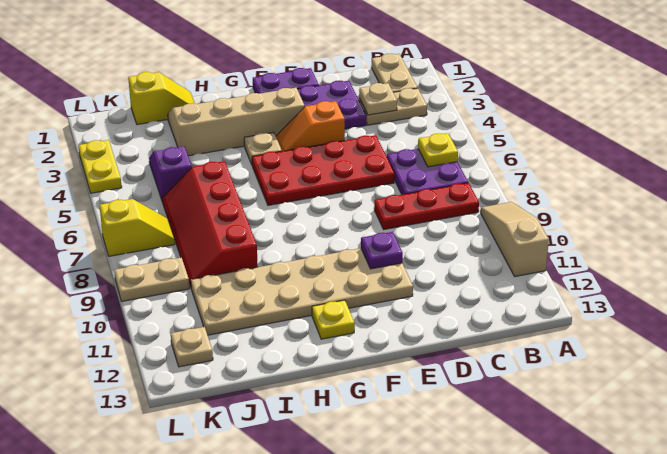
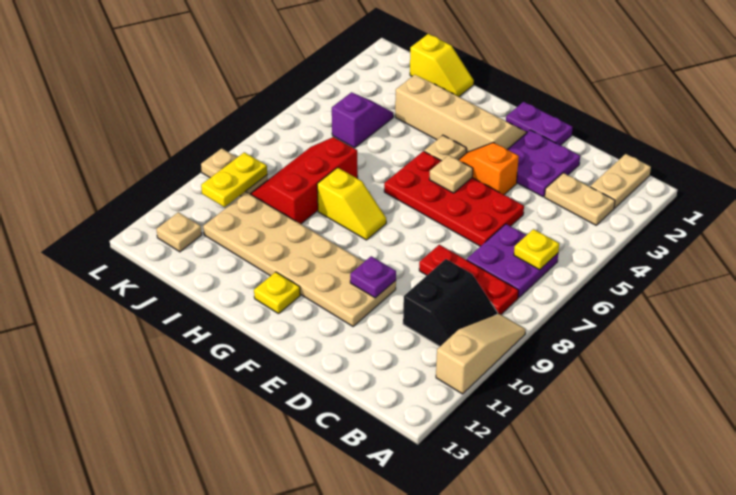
none -> black slope B9:C10 level 1 top C
tan plate C3 level 2 -> tan plate F5 level 2
red slope I6:J9 level 1 top I -> red slope I7:J9 level 1 top I
yellow slope K7:L7 level 1 top L -> yellow slope G8:H8 level 1 top H
yellow plate L3:L4 level 1 -> yellow plate K9:K10 level 2

